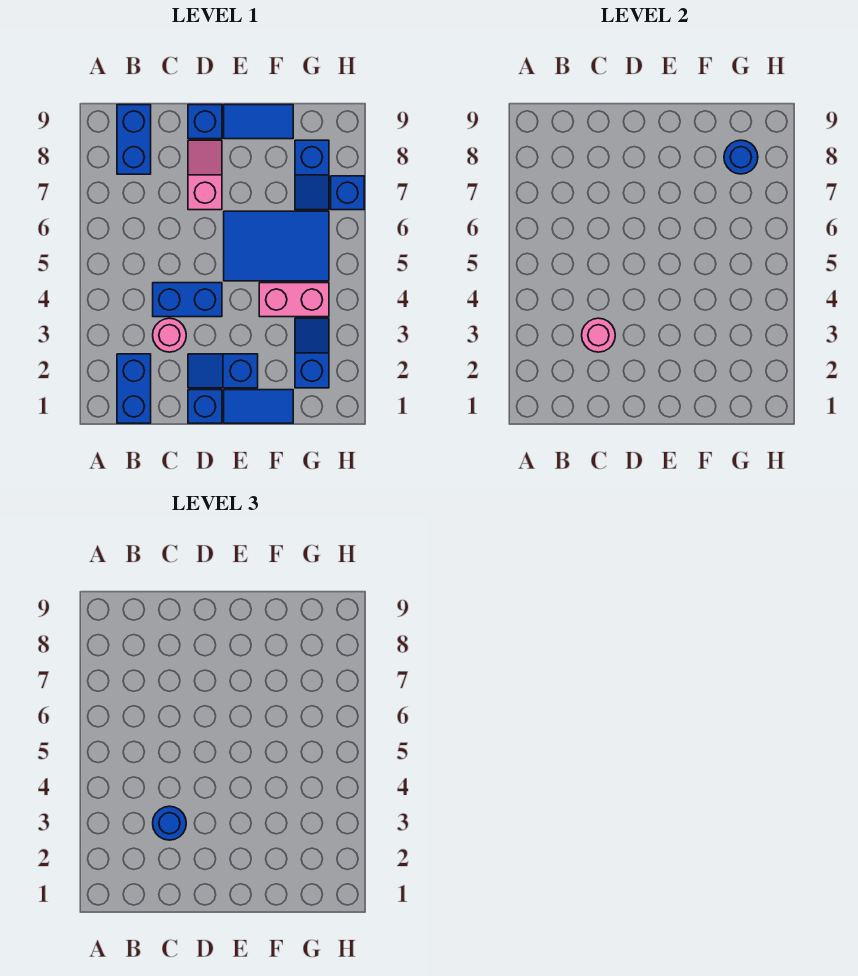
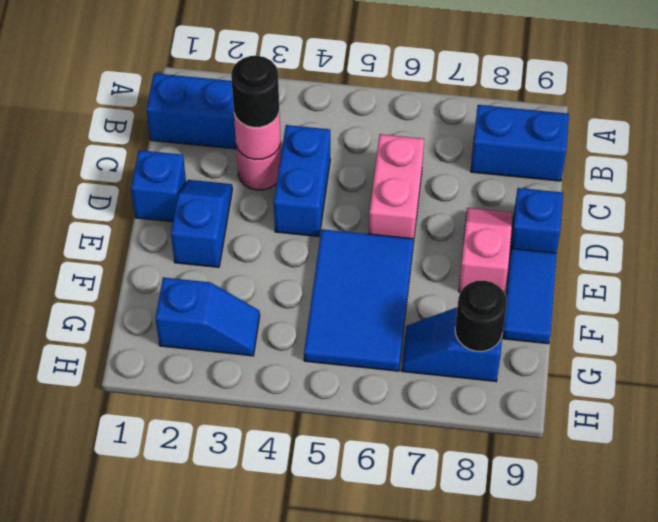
blue round brick C3 level 3 -> black round brick C3 level 3
pink slope D7:D8 level 1 top 7 -> pink slope D8:E8 level 1 top E
blue tile E1:F1 level 1 -> none
pink brick F4:G4 level 1 -> pink brick C6:D6 level 1
blue round brick G8 level 2 -> black round brick G8 level 2
blue brick H7 level 1 -> none

